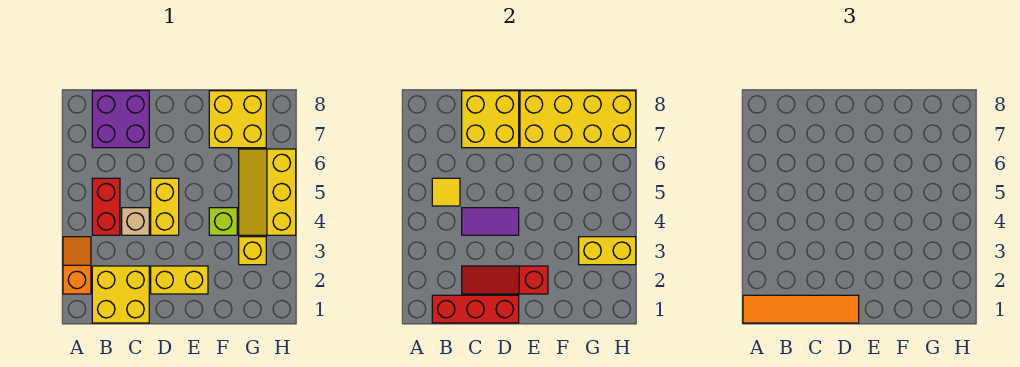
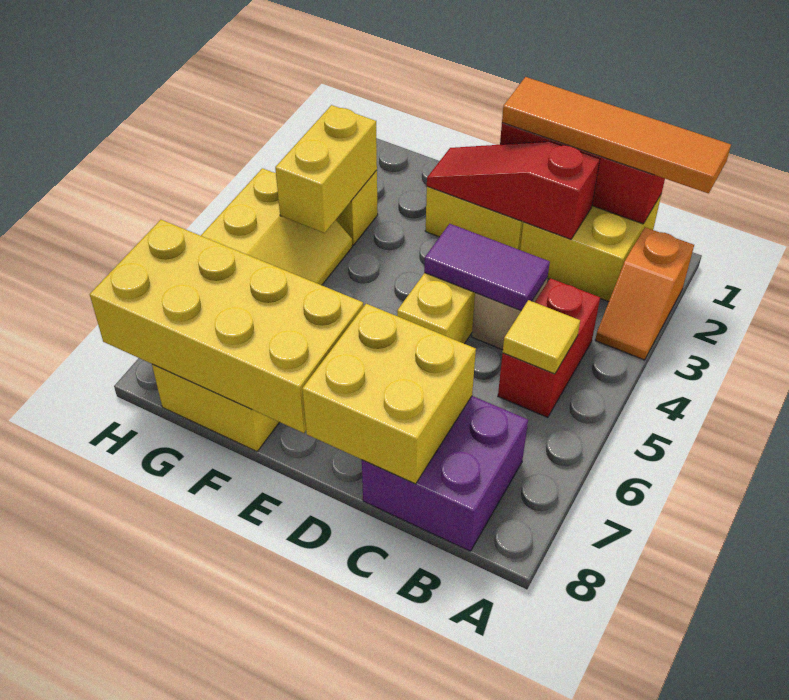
red slope C2:E2 level 2 top E -> red slope C2:E2 level 2 top C
lime brick F4 level 1 -> none
yellow brick G3:H3 level 2 -> yellow brick G3:G4 level 2

